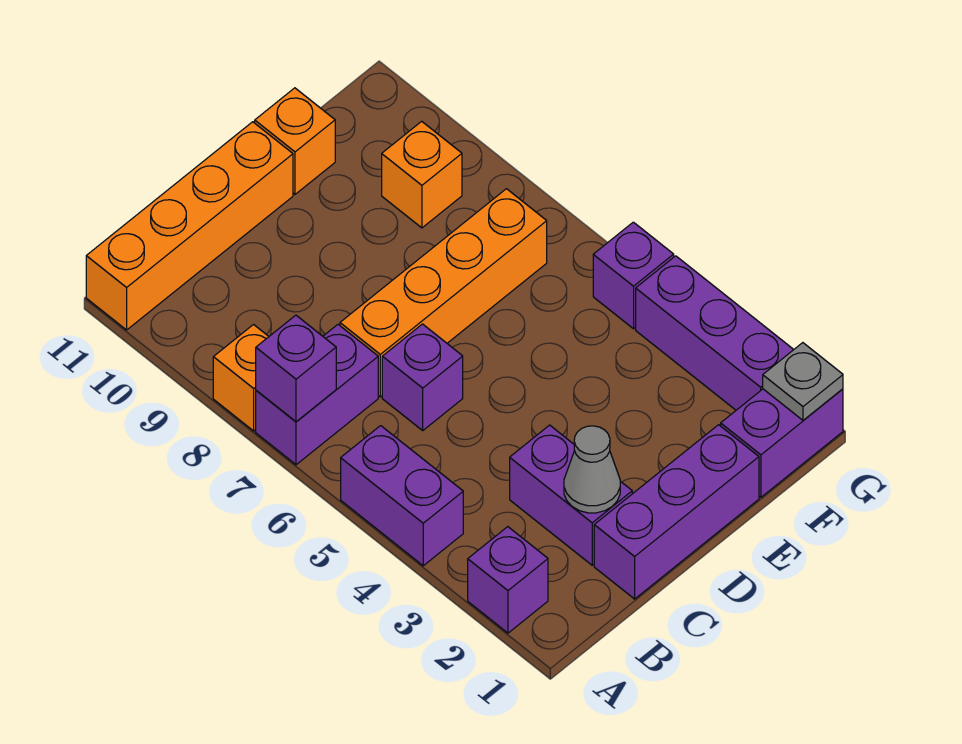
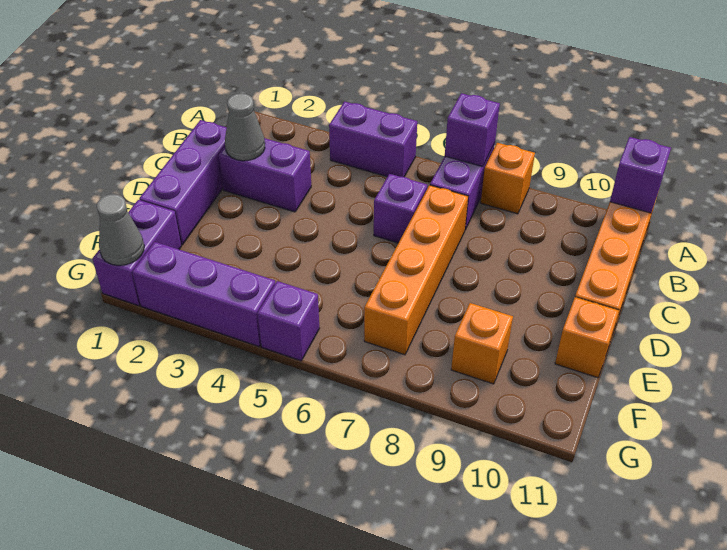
purple brick A2 level 1 -> purple brick A11 level 2
grey plate G1 level 2 -> grey cone G1 level 2

